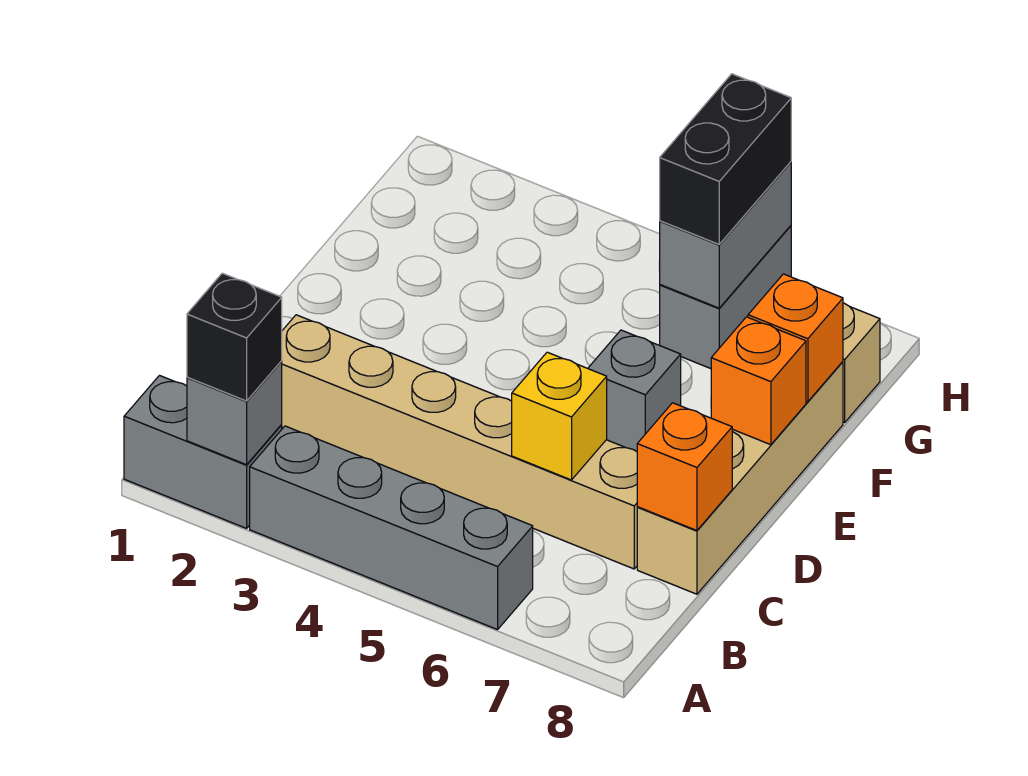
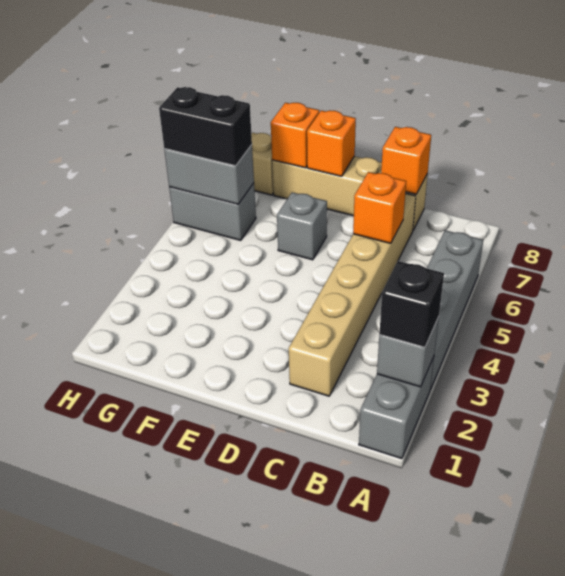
yellow brick C6 level 2 -> orange brick C6 level 2

